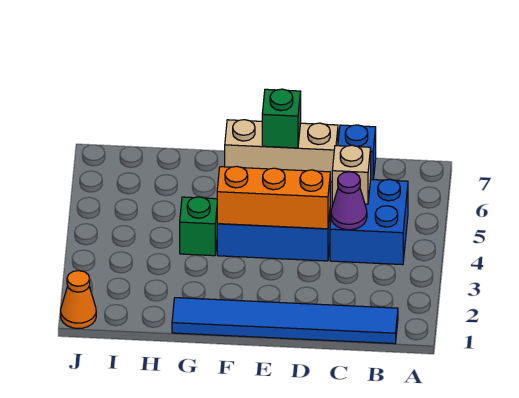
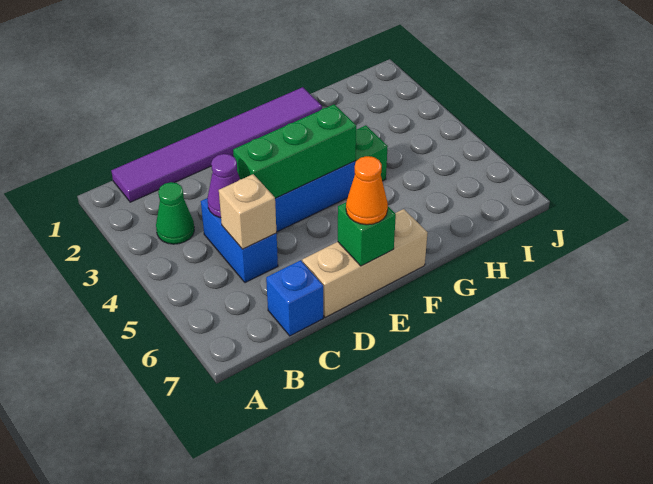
blue tile B1:G1 level 1 -> purple tile B1:G1 level 1
none -> green cone B3 level 1
blue brick B4:C5 level 1 -> blue brick C4:C5 level 1
orange brick D4:F4 level 2 -> green brick D4:F4 level 2
orange cone J1 level 1 -> orange cone E7 level 3

